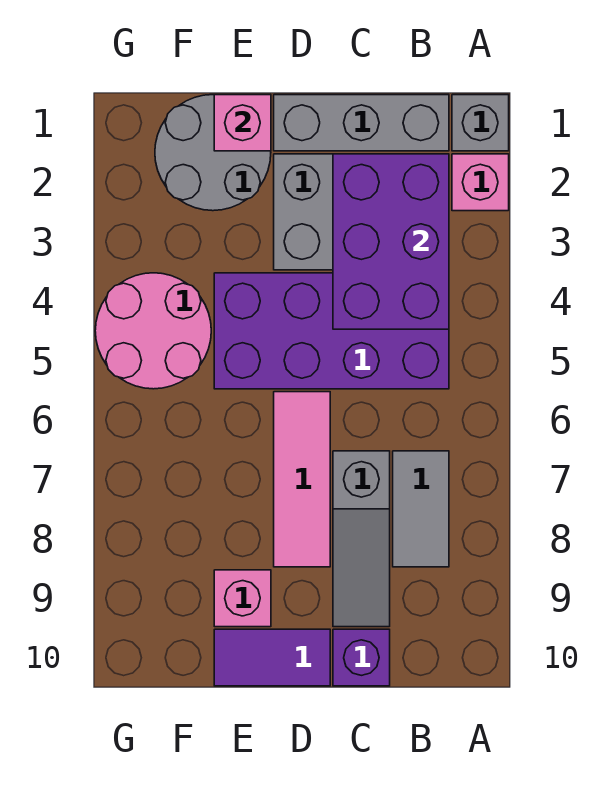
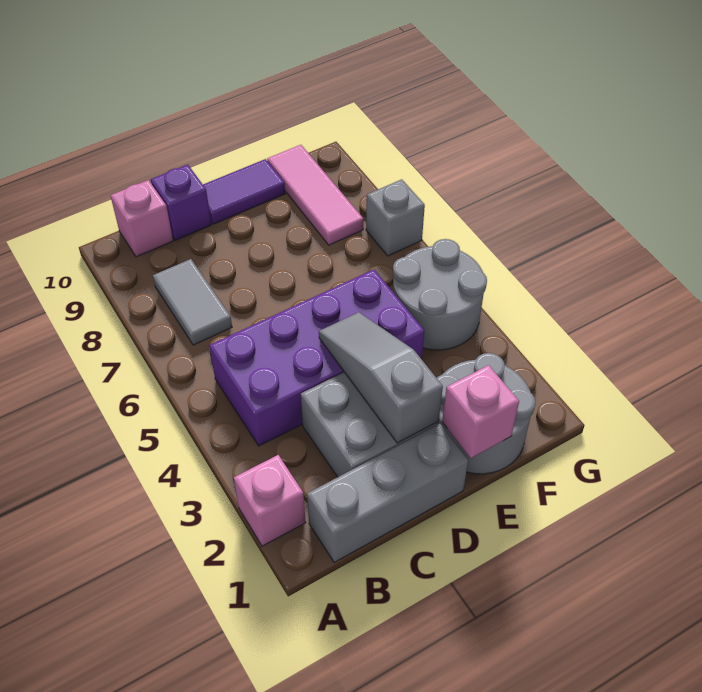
grey brick A1 level 1 -> grey brick G7 level 1
purple brick B2:C4 level 2 -> none
grey slope C7:C9 level 1 top 7 -> grey slope D2:D4 level 2 top 2
pink tile D6:D8 level 1 -> pink tile F8:F10 level 1
pink brick E9 level 1 -> pink brick B10 level 1
pink round brick F4:G5 level 1 -> grey round brick F4:G5 level 1

